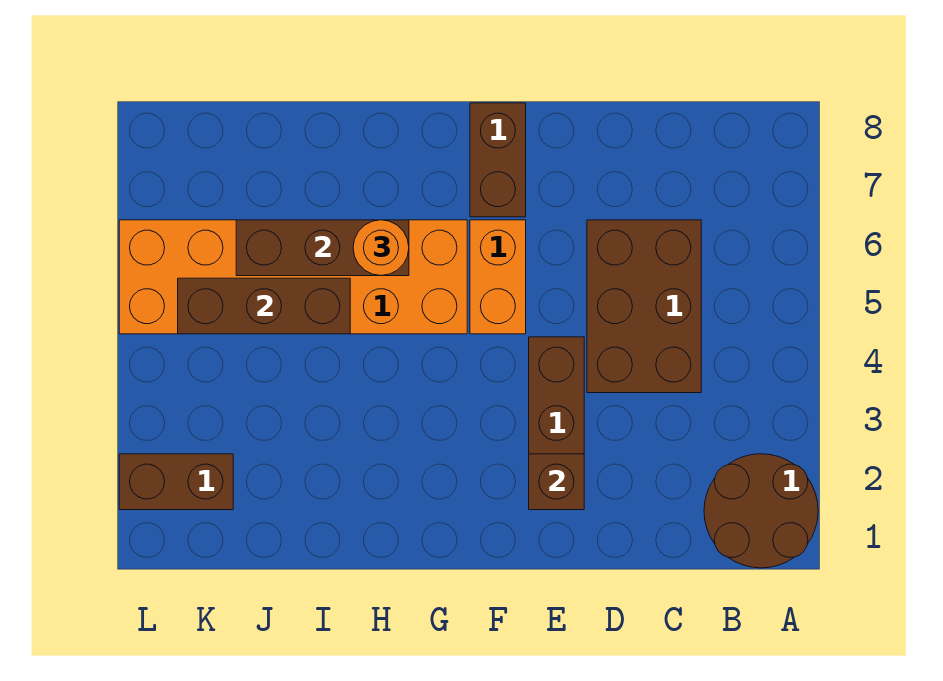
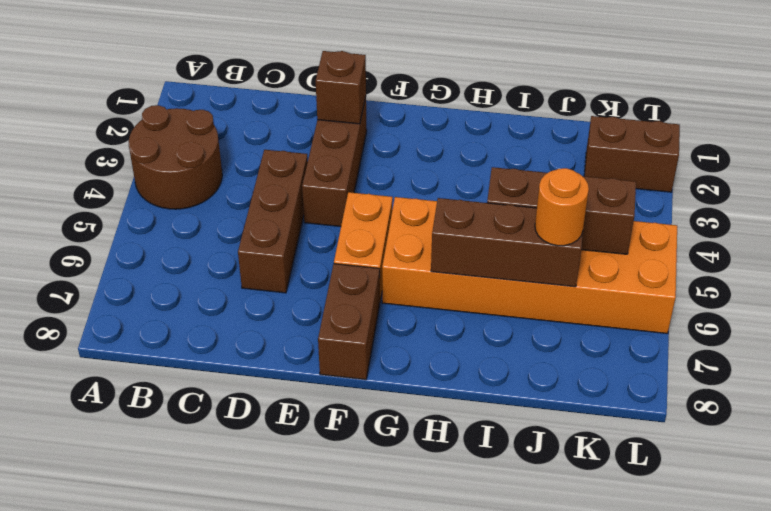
brown round brick A1:B2 level 1 -> brown round brick A3:B4 level 1
brown brick C4:D6 level 1 -> brown brick D4:D6 level 1
orange round brick H6 level 3 -> orange round brick J6 level 3

